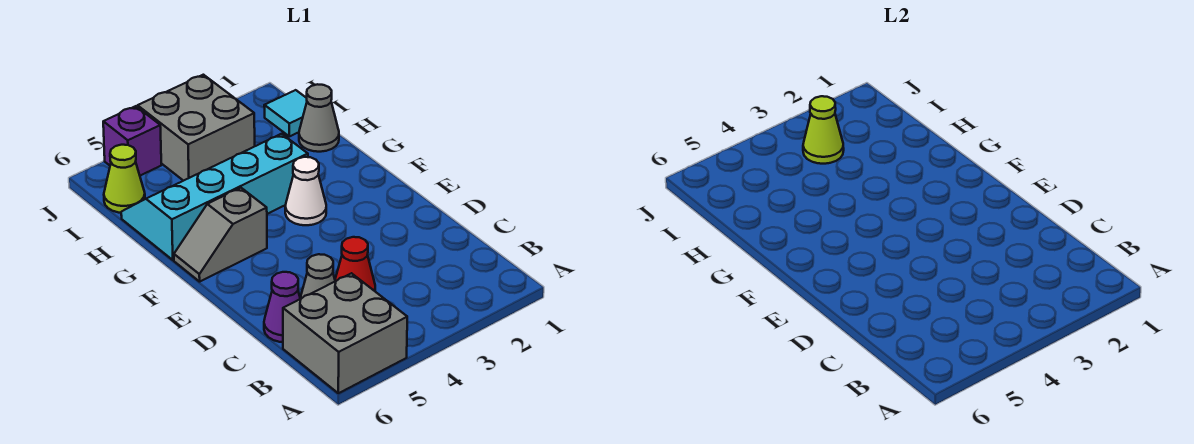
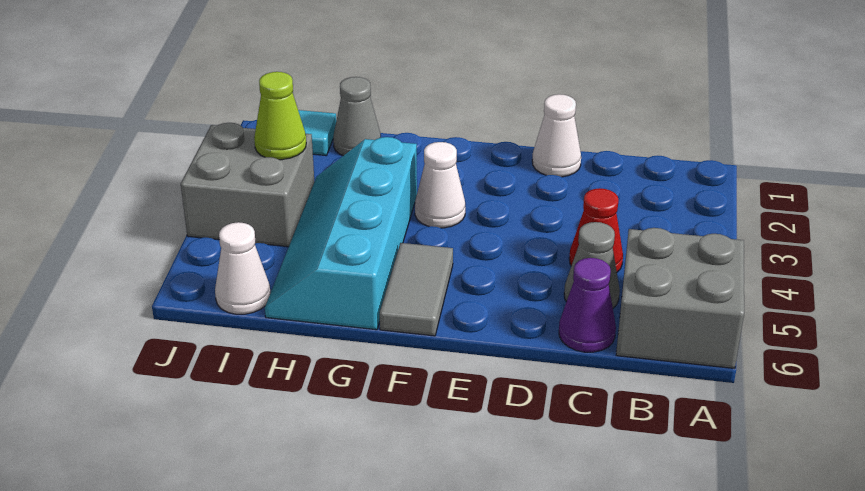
none -> white cone D1 level 1
grey slope F5:F6 level 1 top 5 -> grey tile F5:F6 level 1
lime cone I6 level 1 -> white cone I6 level 1
purple brick J5 level 1 -> none

